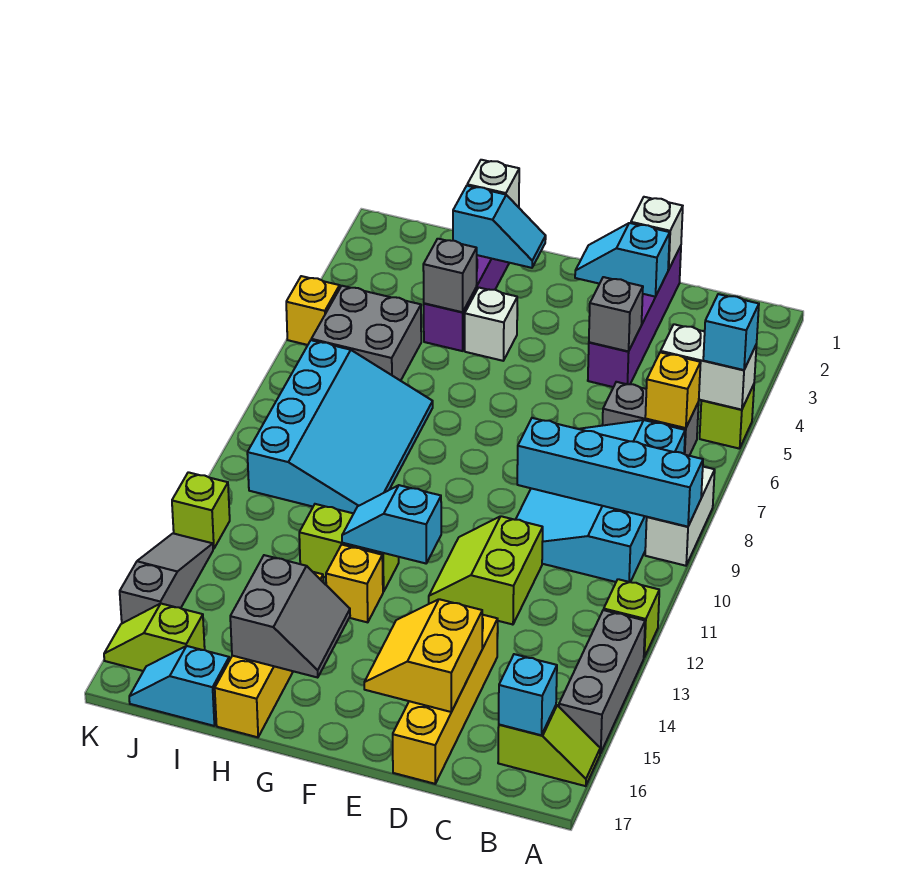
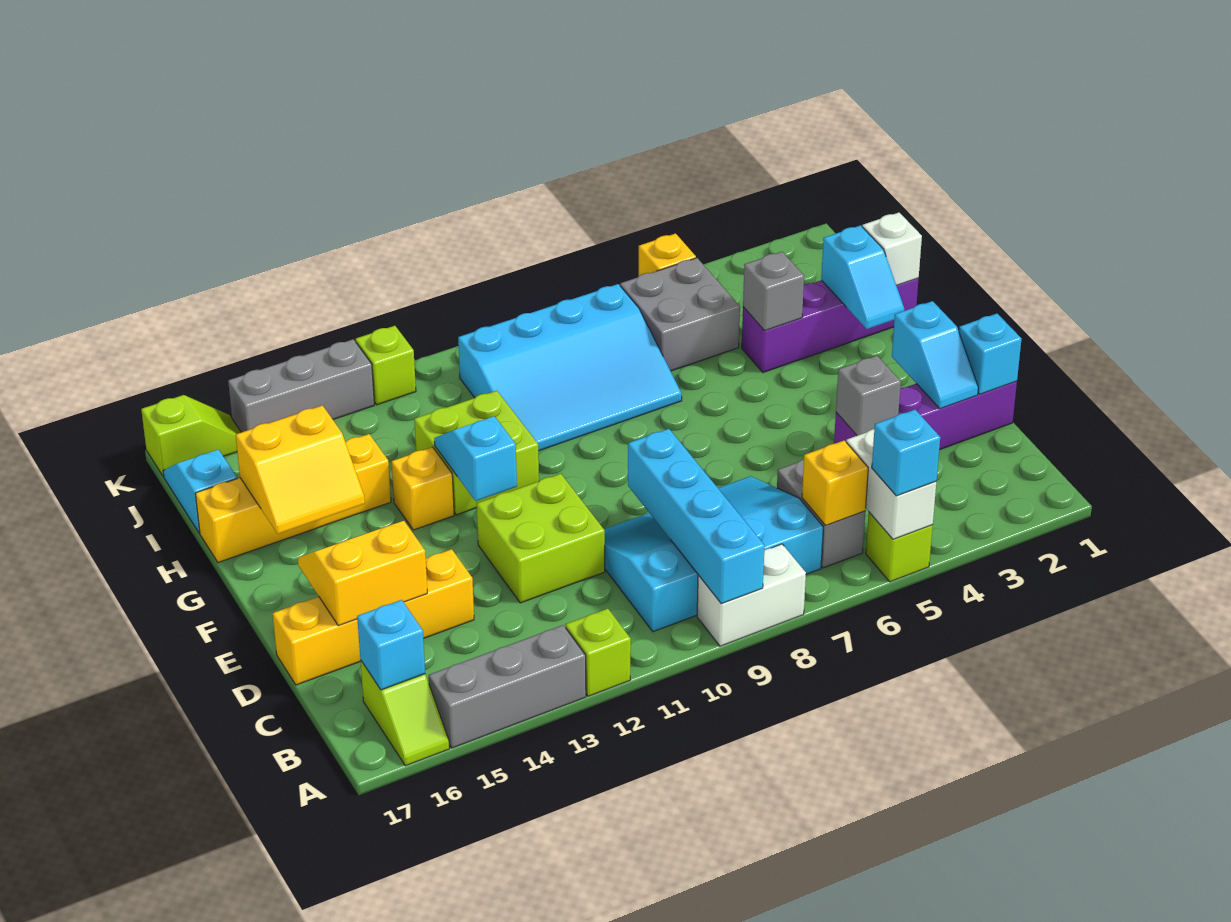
white brick D1 level 2 -> cyan brick D1 level 2
cyan slope D2:E2 level 2 top D -> cyan slope D2:E2 level 2 top E
lime slope D11:E12 level 1 top D -> lime brick D11:E12 level 1
white brick G4 level 1 -> none
lime brick G12:H12 level 1 -> lime brick G11:H12 level 1
grey slope G15:H16 level 2 top H -> yellow slope G15:H16 level 2 top H
lime slope J16:K16 level 1 top J -> lime slope K16:K17 level 1 top 17
grey slope K13:K15 level 1 top 15 -> grey brick K13:K15 level 1

